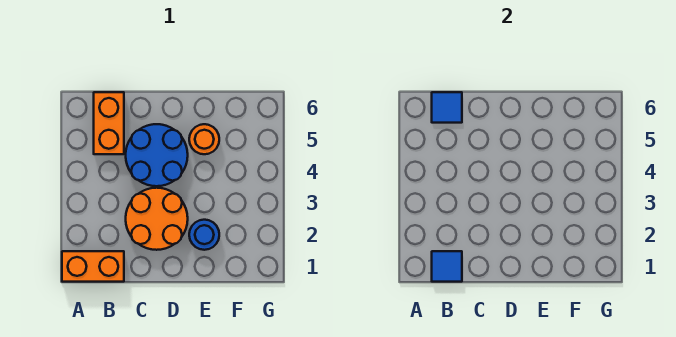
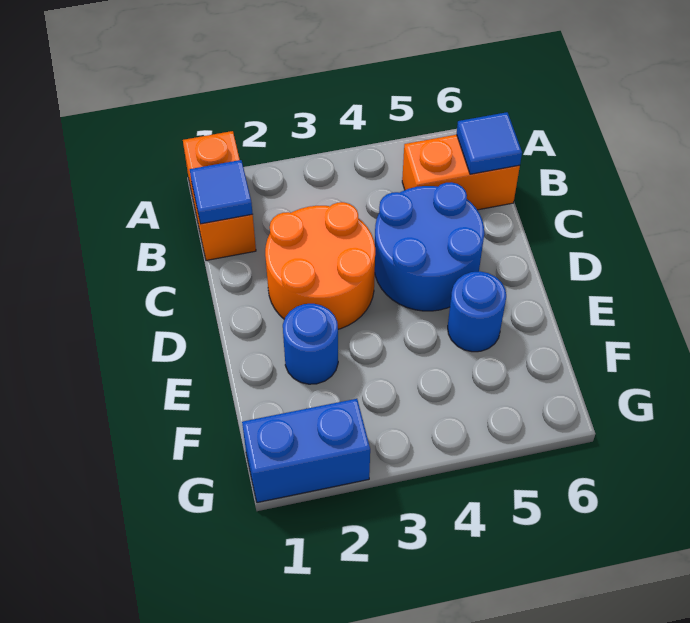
orange round brick E5 level 1 -> blue round brick E5 level 1
none -> blue brick G1:G2 level 1

